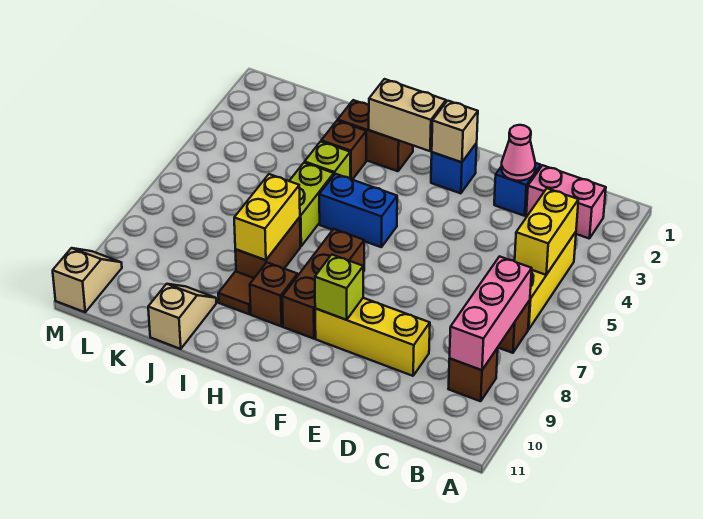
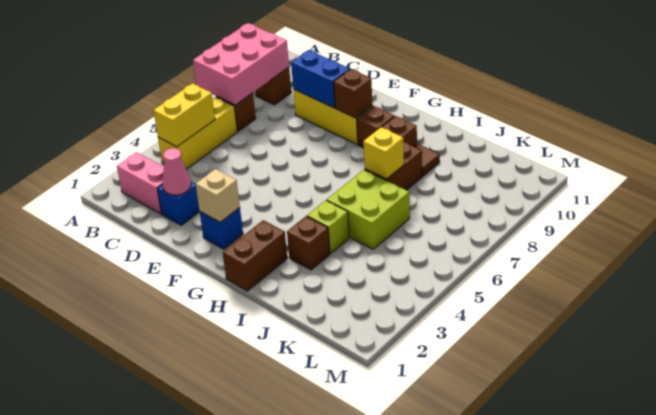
pink brick B7:B9 level 2 -> pink brick A7:B9 level 2
lime brick F9 level 2 -> brown brick F9 level 2
tan brick G2:H2 level 2 -> none
blue brick G5:H5 level 1 -> blue brick D9:E9 level 2
brown brick G7:G9 level 1 -> brown brick G9 level 1
brown brick H2:I2 level 1 -> brown brick H1:H2 level 1
lime brick I5:I6 level 1 -> lime brick I5:J6 level 1
yellow brick I7:I8 level 2 -> yellow brick I7 level 2
tan slope J10:J11 level 1 top 11 -> none
tan slope M10:M11 level 1 top 11 -> none

